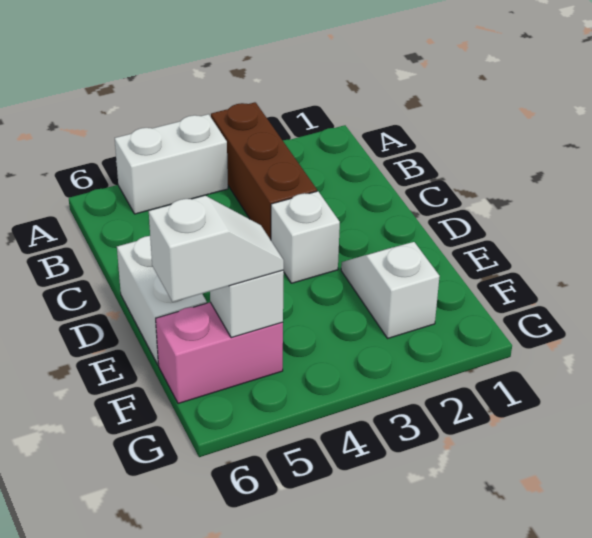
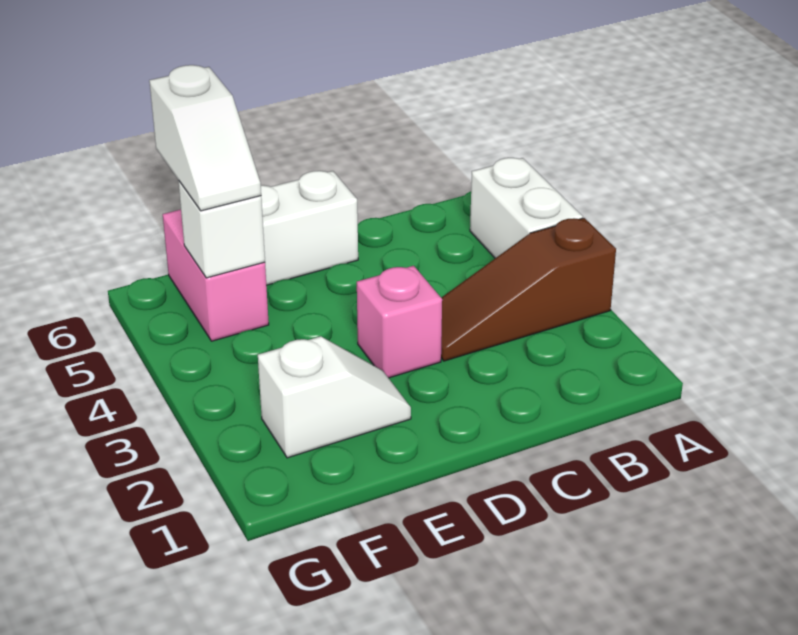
brown brick A3:C3 level 1 -> brown slope A3:C3 level 1 top A
white brick D3 level 1 -> pink brick D3 level 1

